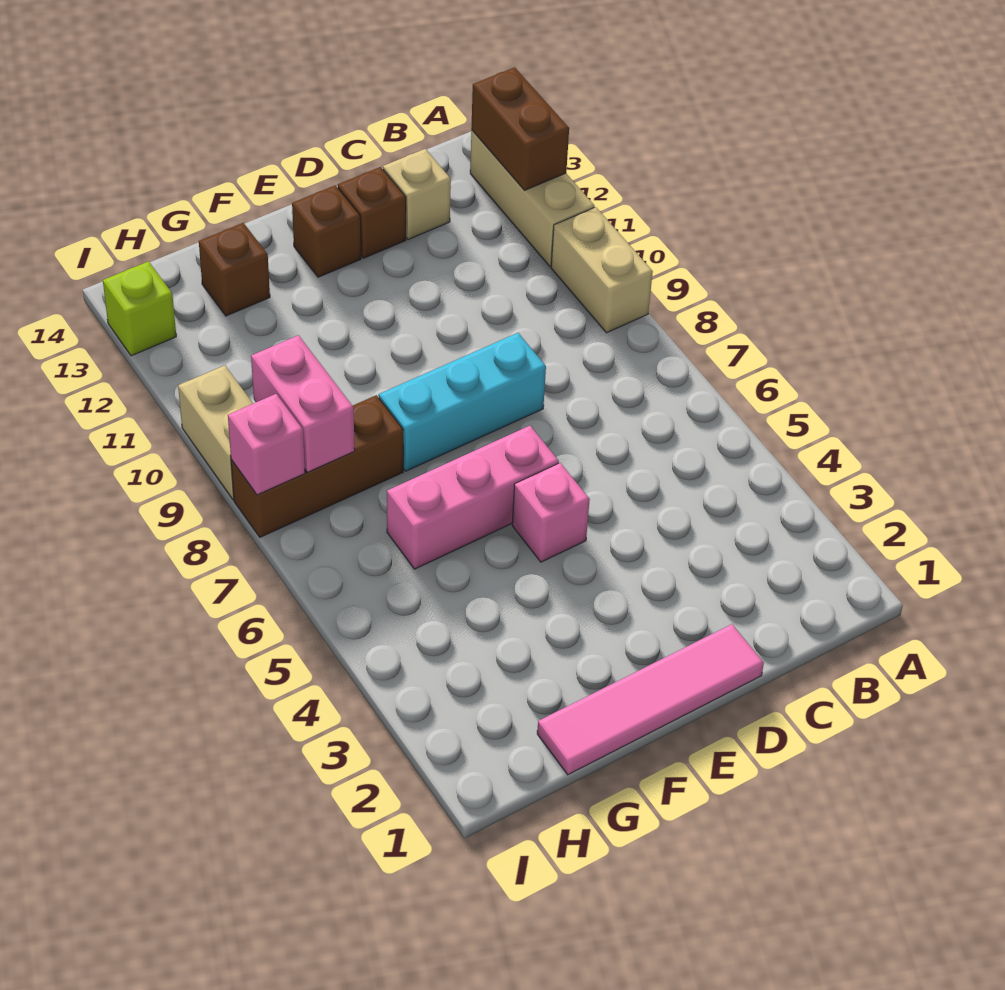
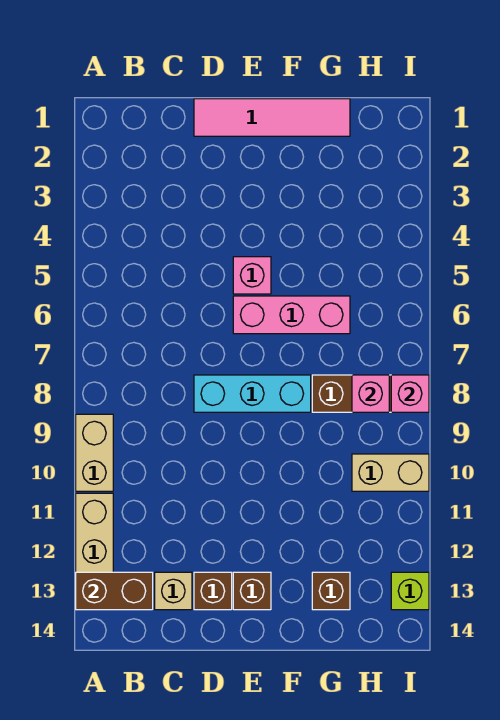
brown brick A12:A13 level 2 -> brown brick A13:B13 level 2
pink brick H8:H9 level 2 -> pink brick H8 level 2
tan brick I9:I10 level 1 -> tan brick H10:I10 level 1

